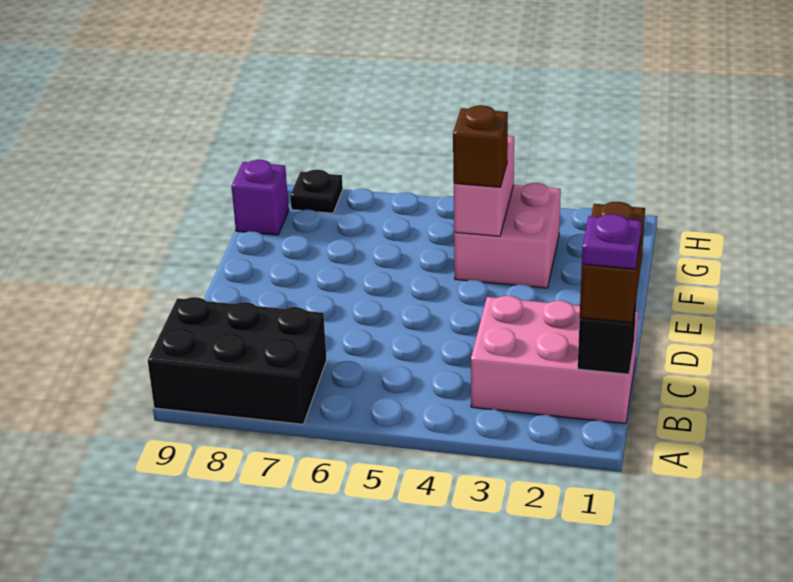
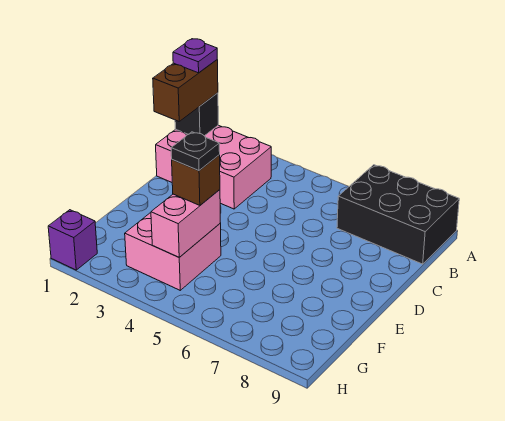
purple brick G9 level 1 -> purple brick H1 level 1
black plate H8 level 1 -> black plate F4 level 4

